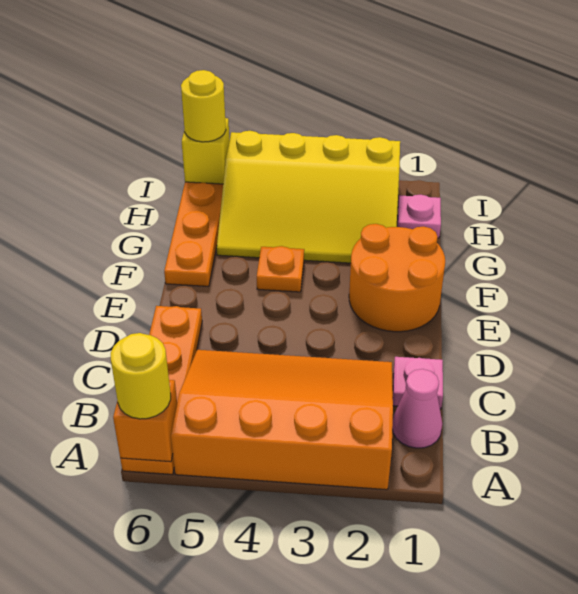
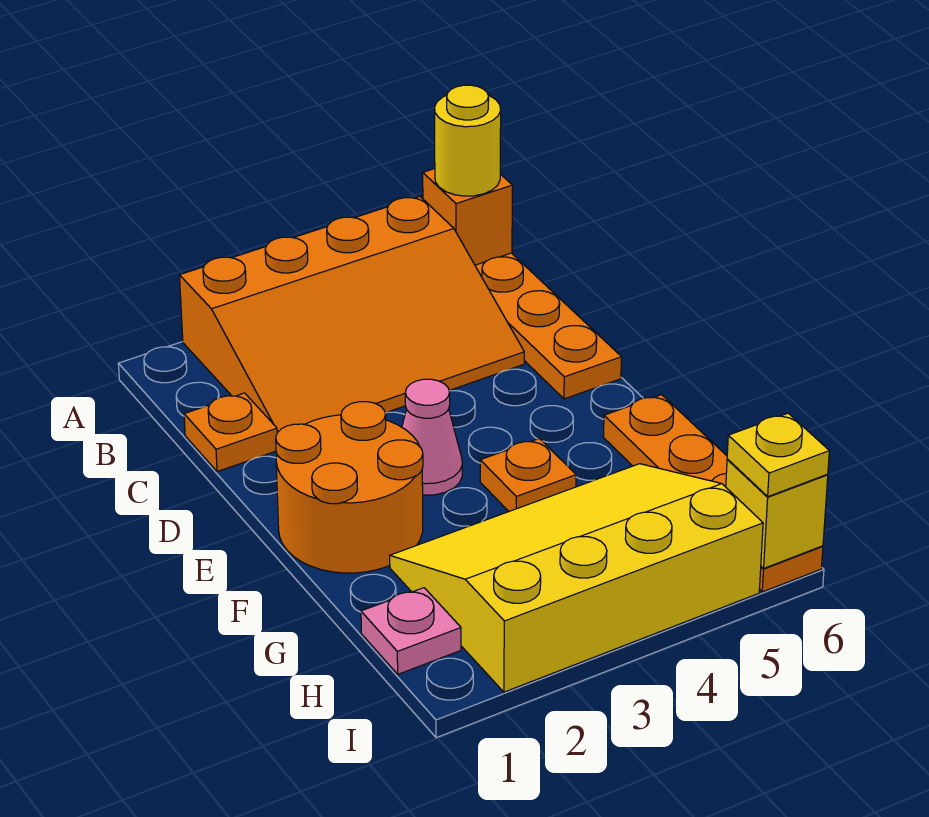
pink cone B1 level 1 -> pink cone E3 level 1
pink plate C1 level 1 -> orange plate C1 level 1
yellow round brick I6 level 3 -> yellow plate I6 level 3

